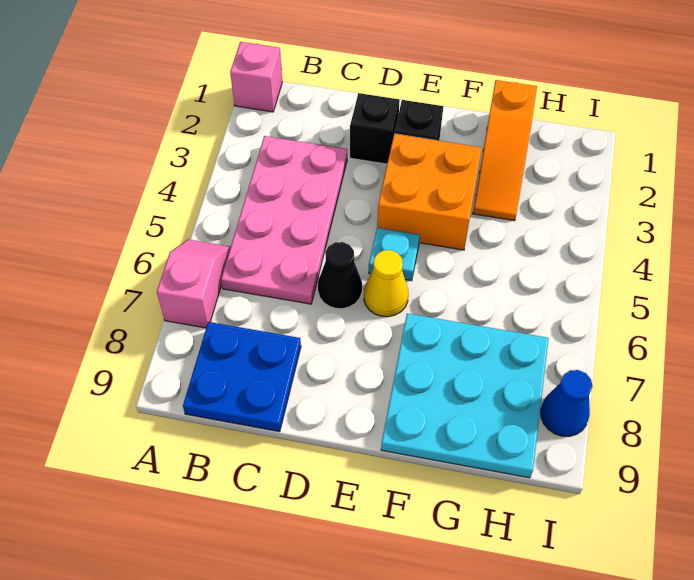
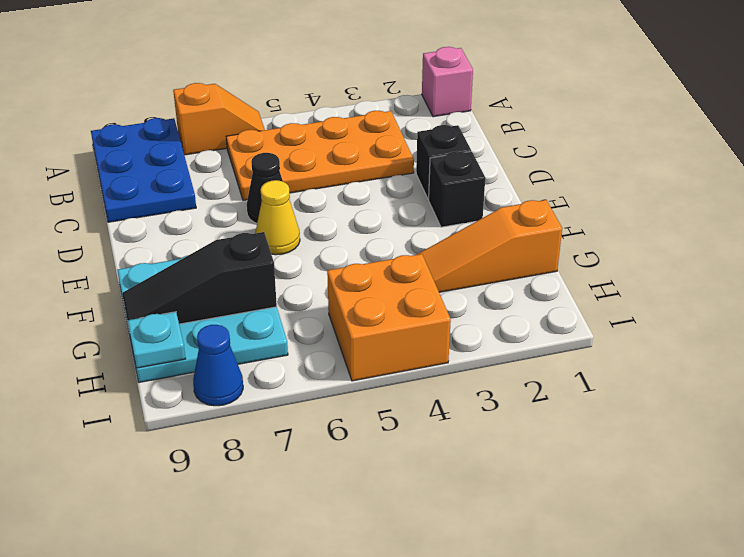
pink slope A6:A7 level 1 top 7 -> orange slope A6:A7 level 1 top 7
pink plate B3:C6 level 1 -> orange plate B3:C6 level 1
blue plate B8:C9 level 1 -> blue plate A8:C9 level 1
orange brick E3:F4 level 1 -> orange brick H4:I5 level 1
cyan plate E5 level 1 -> cyan plate H9 level 2
none -> black slope G7:G9 level 2 top 7

